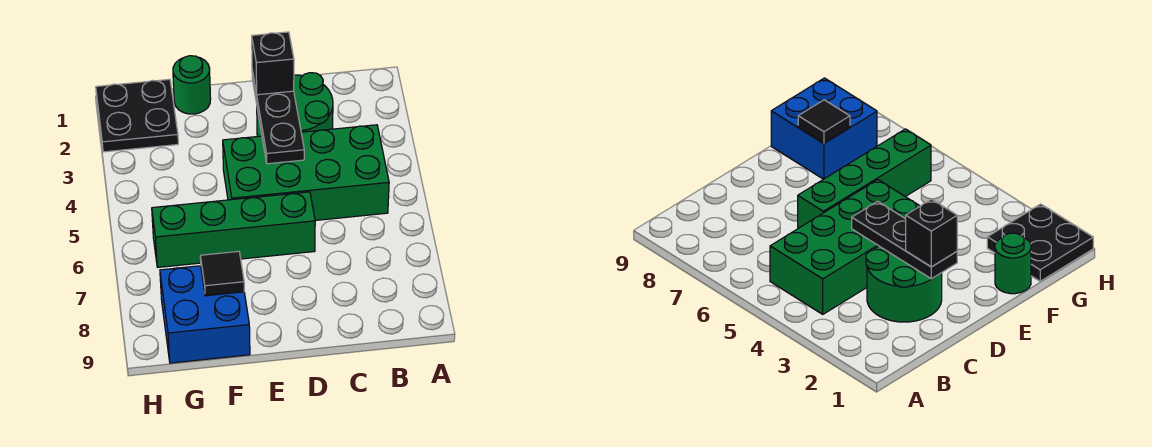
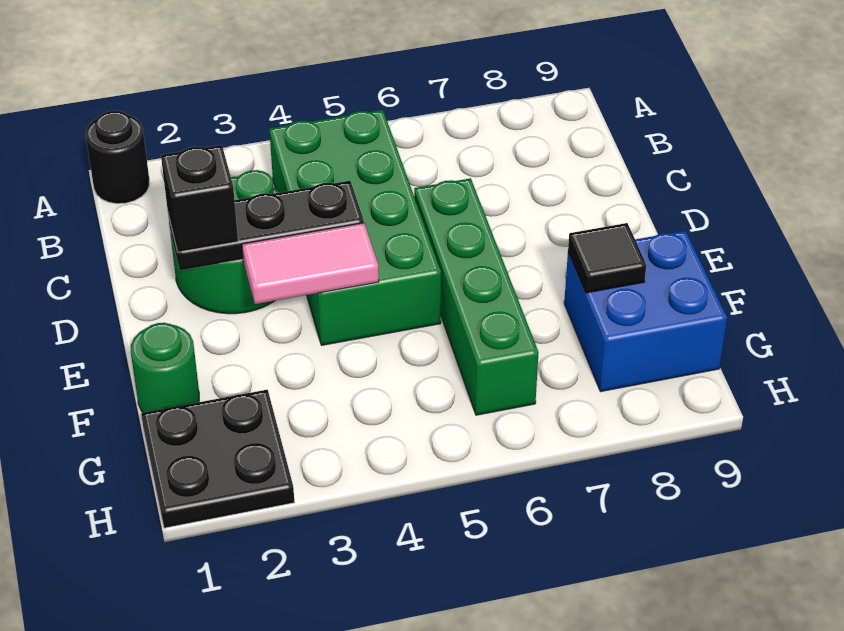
none -> black round brick A1 level 1
none -> pink tile E3:E4 level 2

